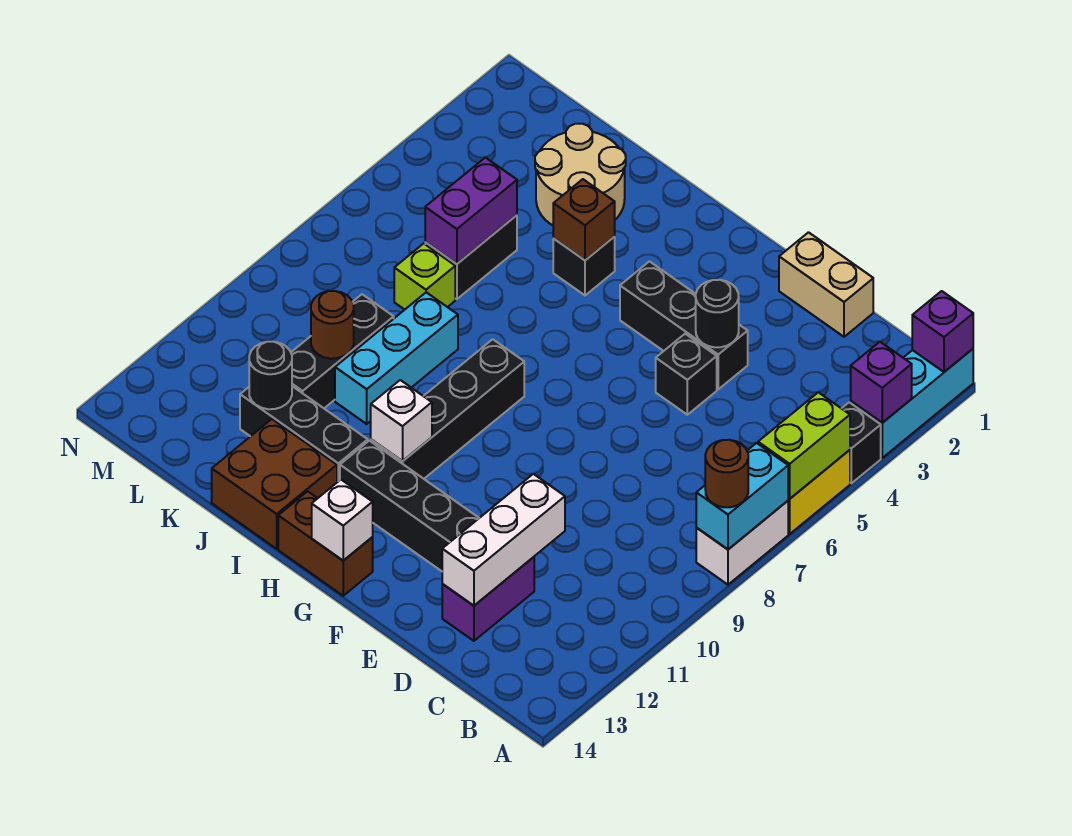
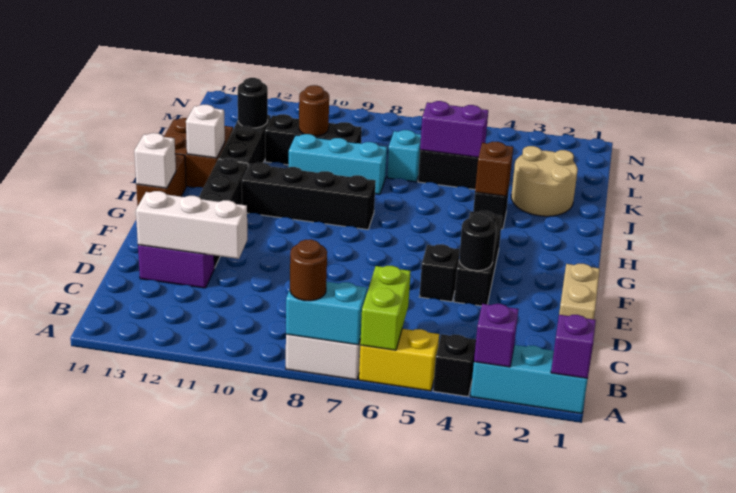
lime brick A5:A6 level 2 -> lime brick A6:B6 level 2
white brick H11 level 2 -> white brick I13 level 2
lime brick K7 level 1 -> cyan brick K7 level 1

